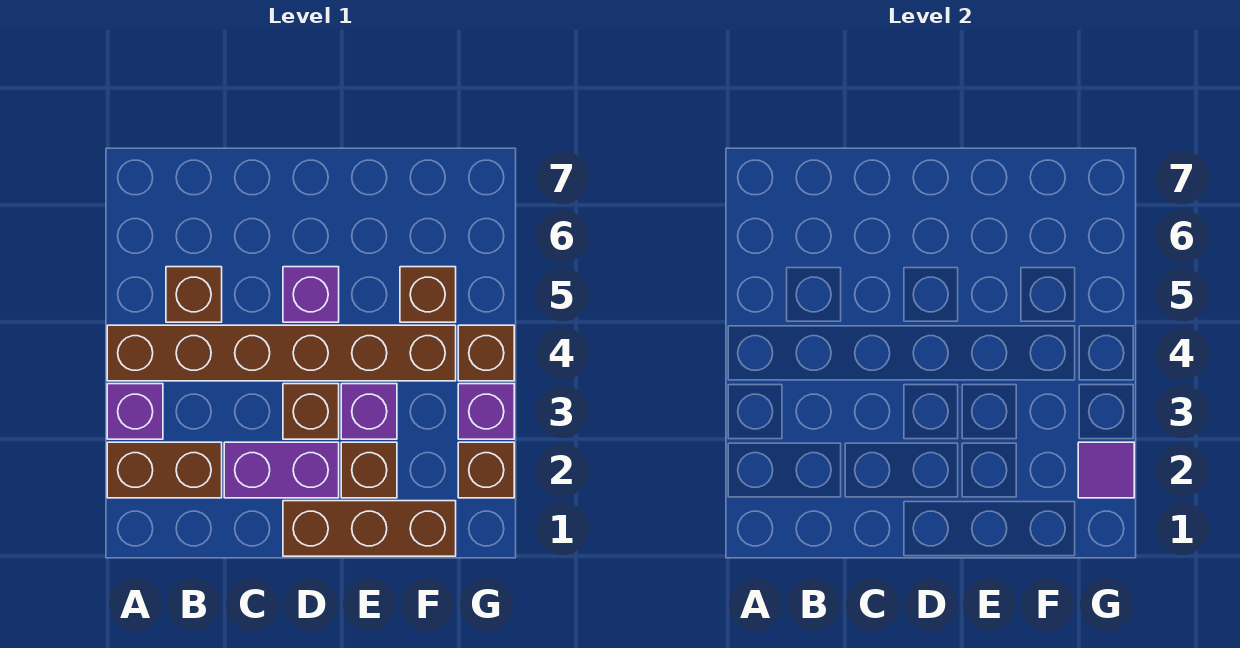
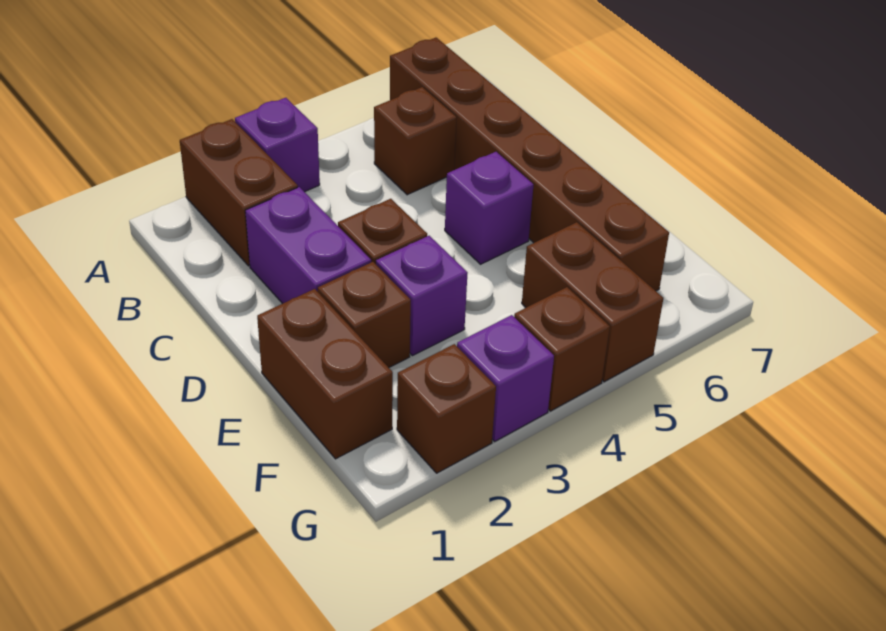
brown brick A4:F4 level 1 -> brown brick A6:F6 level 1
brown brick D1:F1 level 1 -> brown brick E1:F1 level 1
brown brick F5 level 1 -> brown brick F5:G5 level 1
purple tile G2 level 2 -> none

